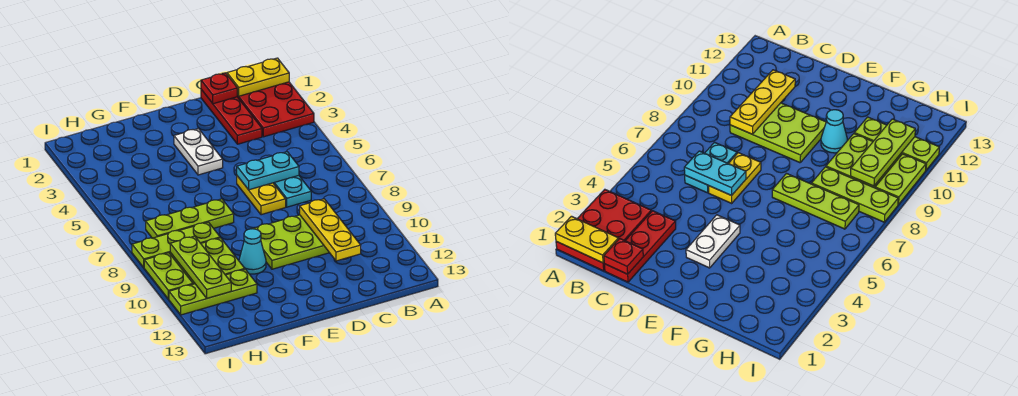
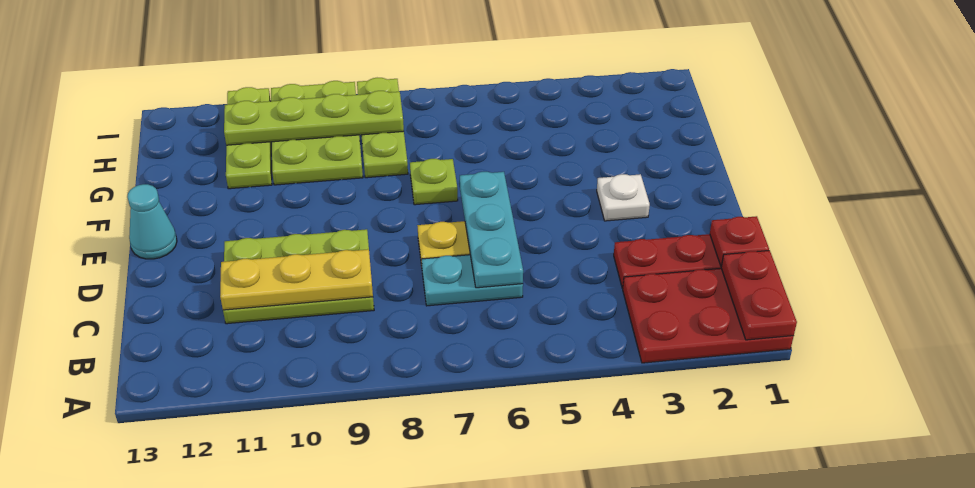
yellow plate A1:B1 level 2 -> red plate A1:B1 level 2
cyan plate C6:D6 level 2 -> cyan plate C6:E6 level 2
lime plate C9:E10 level 1 -> lime plate C9:D11 level 1
white plate E3:E4 level 1 -> white plate E3 level 1
lime plate F7:H7 level 1 -> lime plate F7 level 1
cyan cone F10 level 1 -> cyan cone E13 level 1
lime plate H9:H11 level 2 -> lime plate H8:H11 level 2

